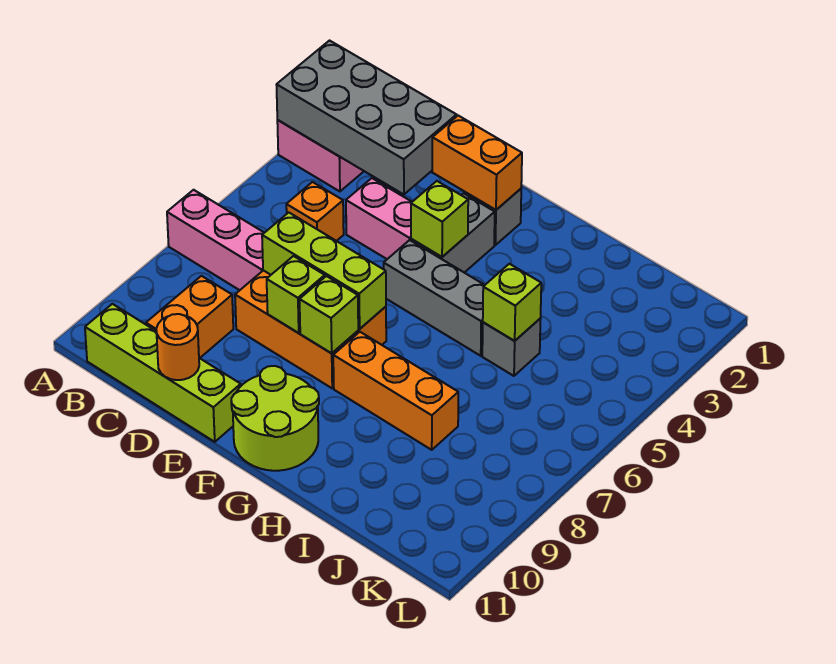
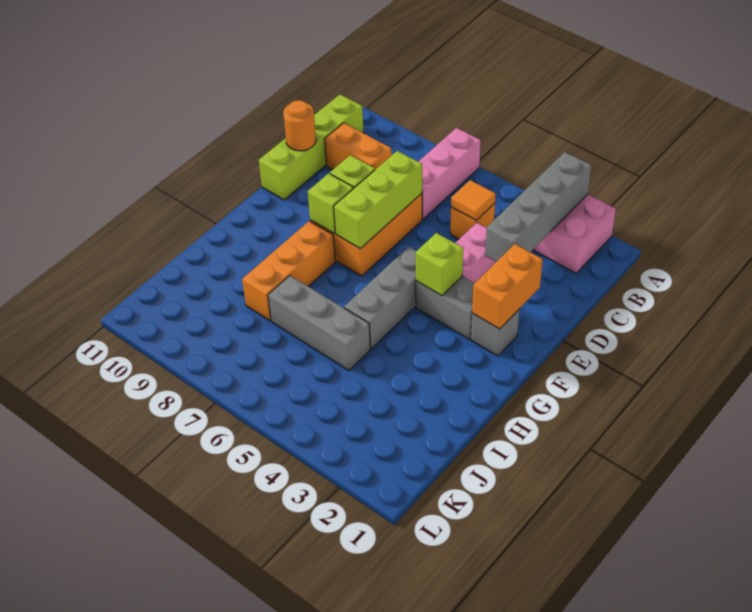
grey brick A2:D3 level 2 -> grey brick A3:D3 level 2
none -> orange tile C5 level 2
lime round brick F10:G11 level 1 -> none
grey brick I5 level 1 -> grey brick I5:I7 level 1
lime brick I5 level 2 -> none

